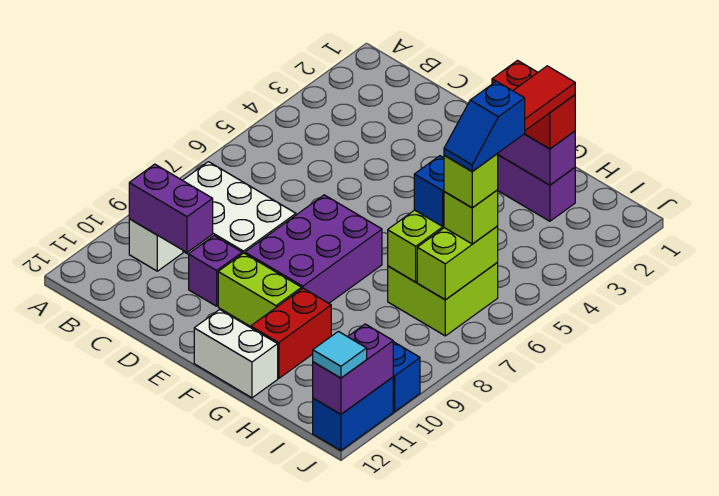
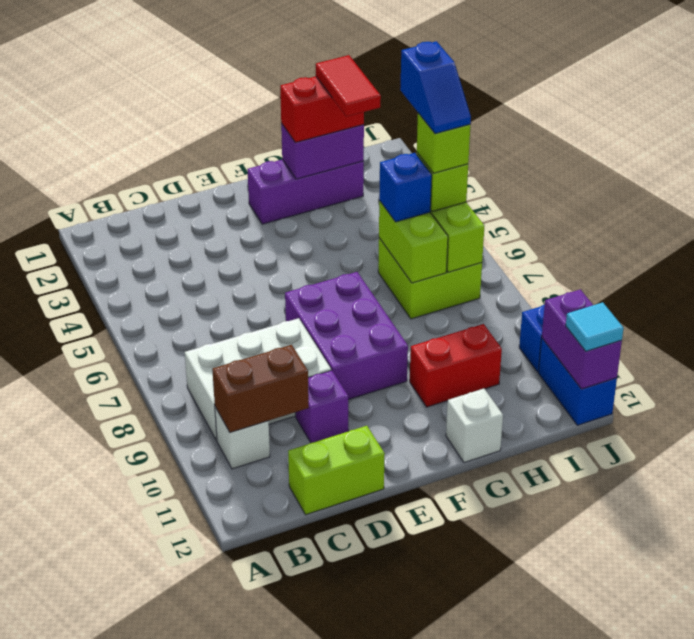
purple brick B10:C10 level 2 -> brown brick B10:C10 level 2
lime brick E10:F10 level 1 -> lime brick C12:D12 level 1
white brick F12:G12 level 1 -> white brick G12 level 1
red brick G10:G11 level 1 -> red brick G10:H10 level 1

